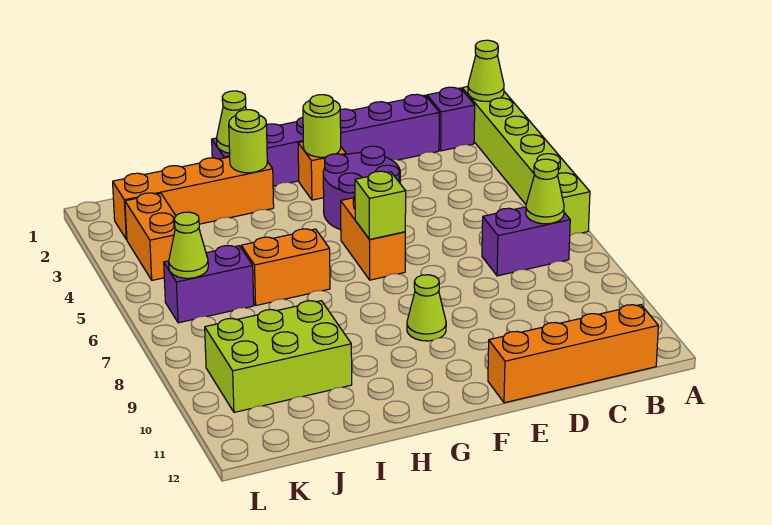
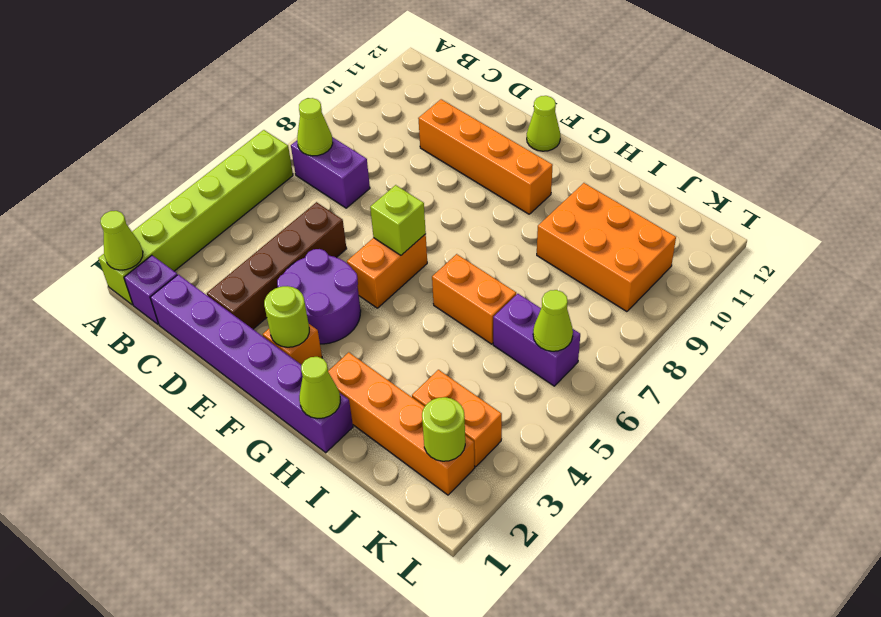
orange brick B12:E12 level 1 -> orange brick D10:G10 level 1
none -> brown brick D2:D5 level 1
lime cone F9 level 1 -> lime cone F12 level 1
lime round brick H2 level 2 -> lime round brick K2 level 2
lime brick I9:K10 level 1 -> orange brick I9:K10 level 1
orange brick K3:K4 level 1 -> orange brick J3:K3 level 1

